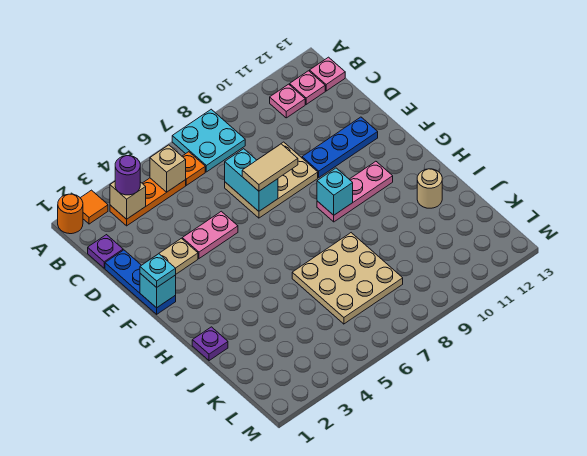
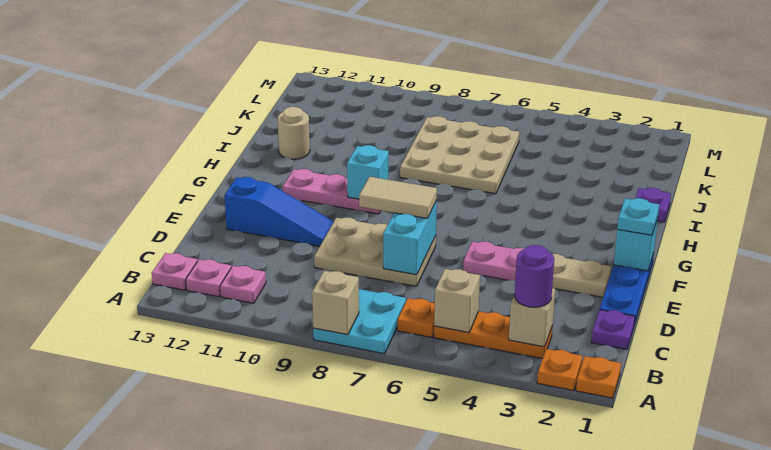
orange round brick A1 level 1 -> orange plate A1 level 1
orange tile A2 level 1 -> orange plate A2 level 1
none -> tan brick A8 level 2
blue plate E10:E12 level 1 -> blue slope E10:E12 level 1 top 12

